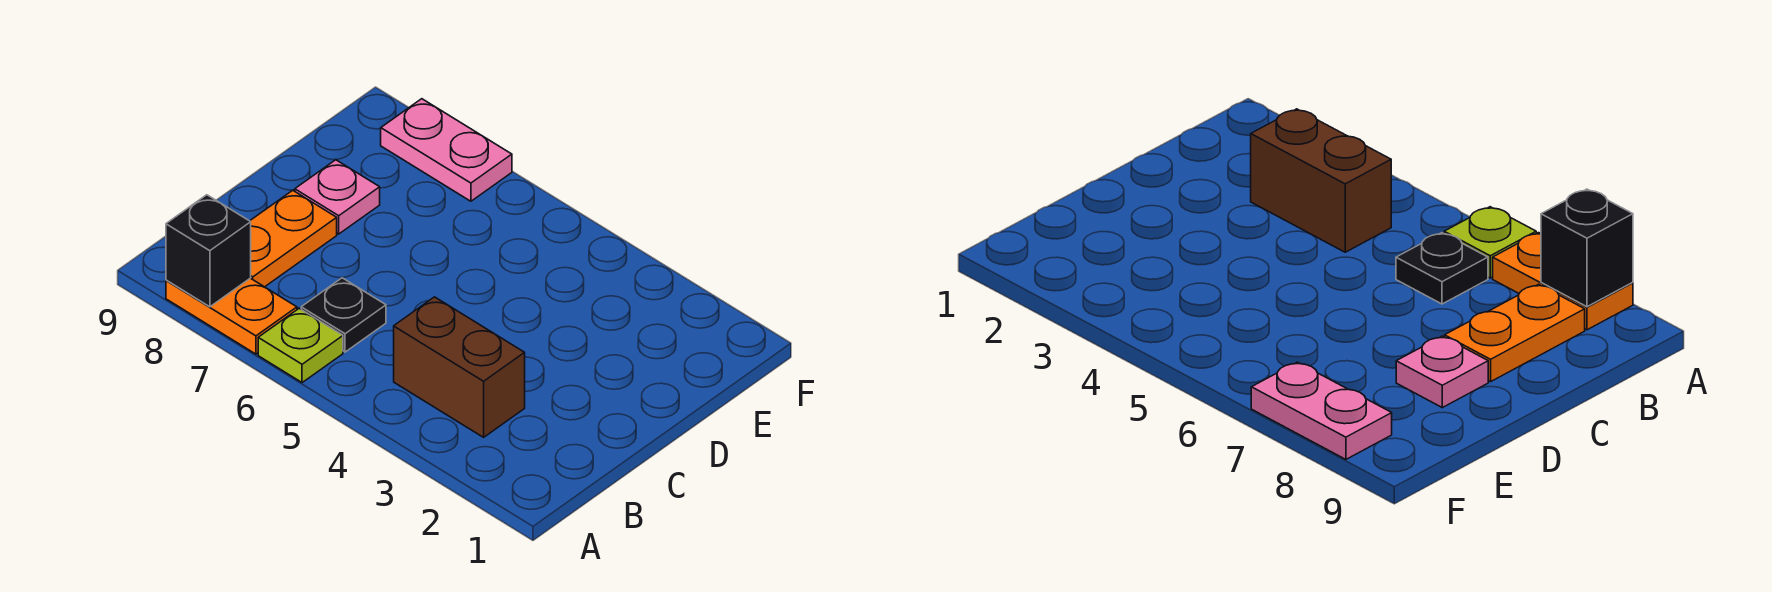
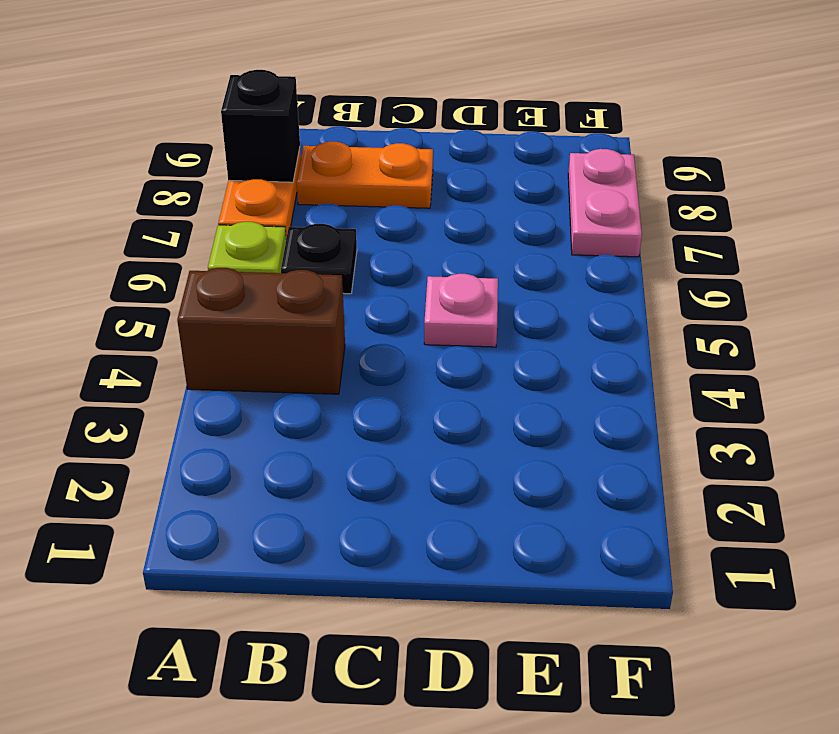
brown brick B3:B4 level 1 -> brown brick A4:B4 level 1
pink plate D8 level 1 -> pink plate D5 level 1

